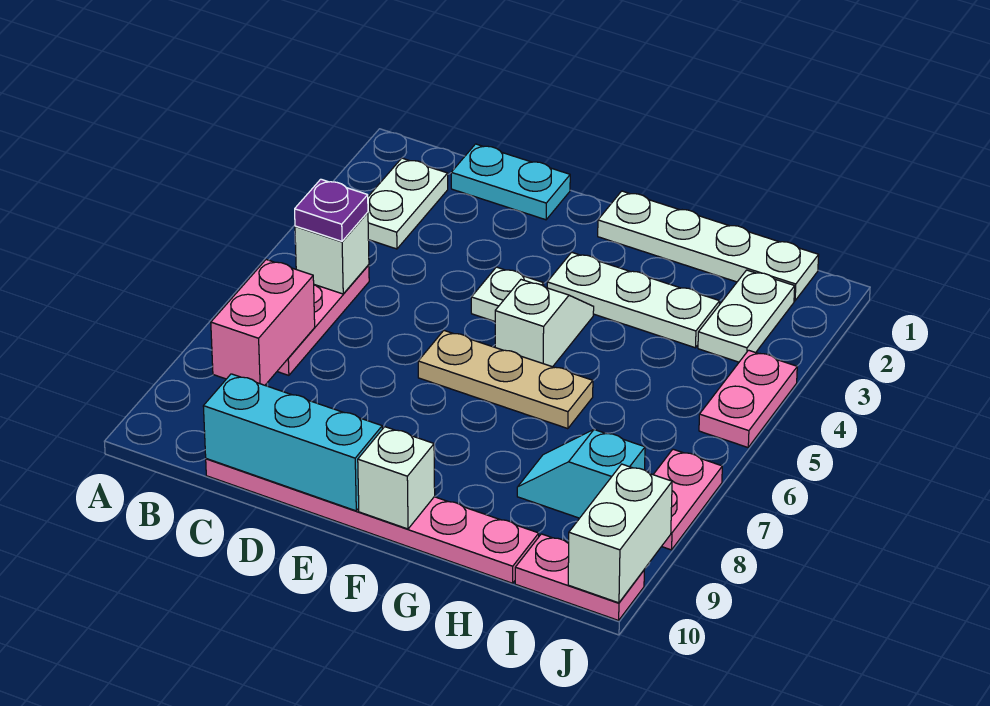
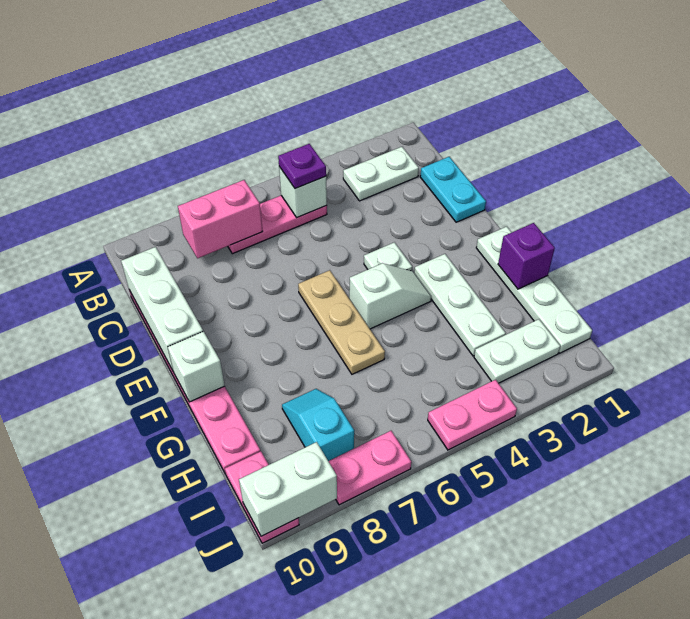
cyan brick C10:E10 level 2 -> white brick C10:E10 level 2
none -> purple brick G1 level 2

